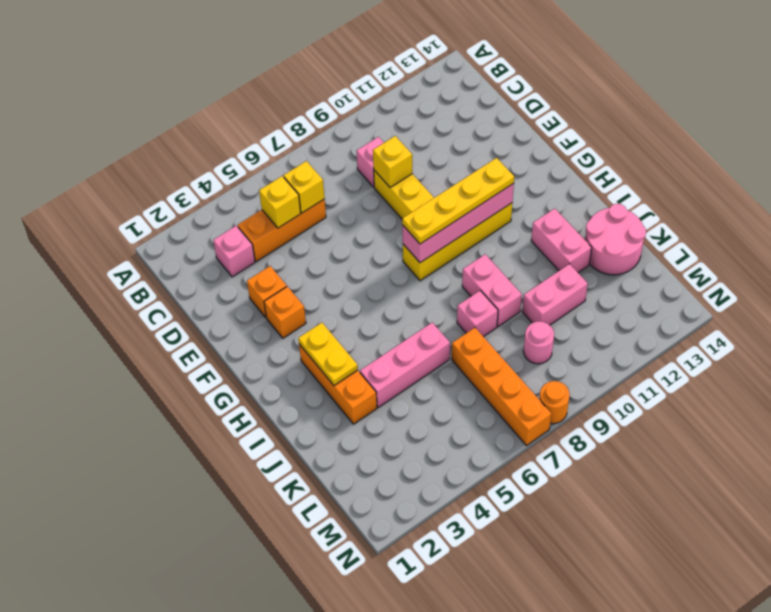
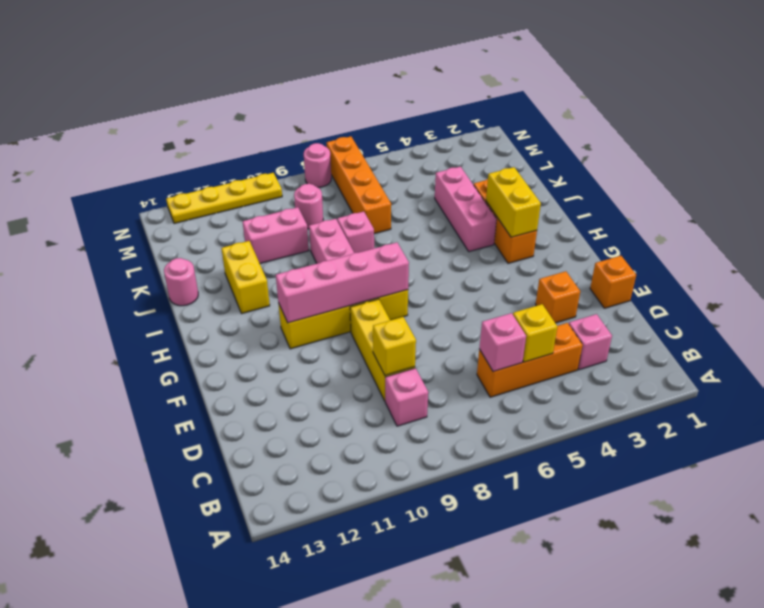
yellow brick C6 level 2 -> pink brick C6 level 2
orange brick F3 level 1 -> orange brick E1 level 1
yellow plate G8:G11 level 3 -> yellow plate N10:N13 level 1
yellow plate H3:I3 level 2 -> yellow brick H3:I3 level 2
pink brick I12:J12 level 1 -> yellow brick I12:J12 level 1
pink brick J4:J6 level 1 -> pink brick I4:K4 level 1
pink round brick J13:K14 level 1 -> pink round brick J14 level 1
orange round brick N8 level 1 -> pink round brick N8 level 1

